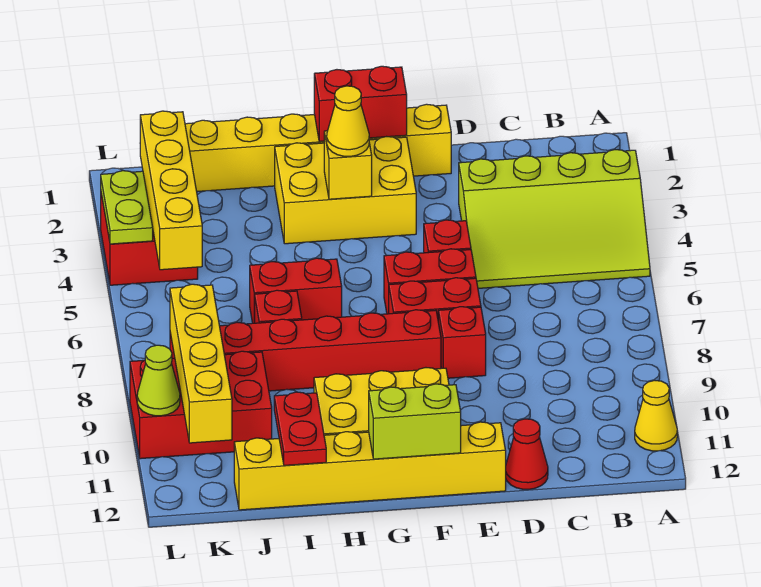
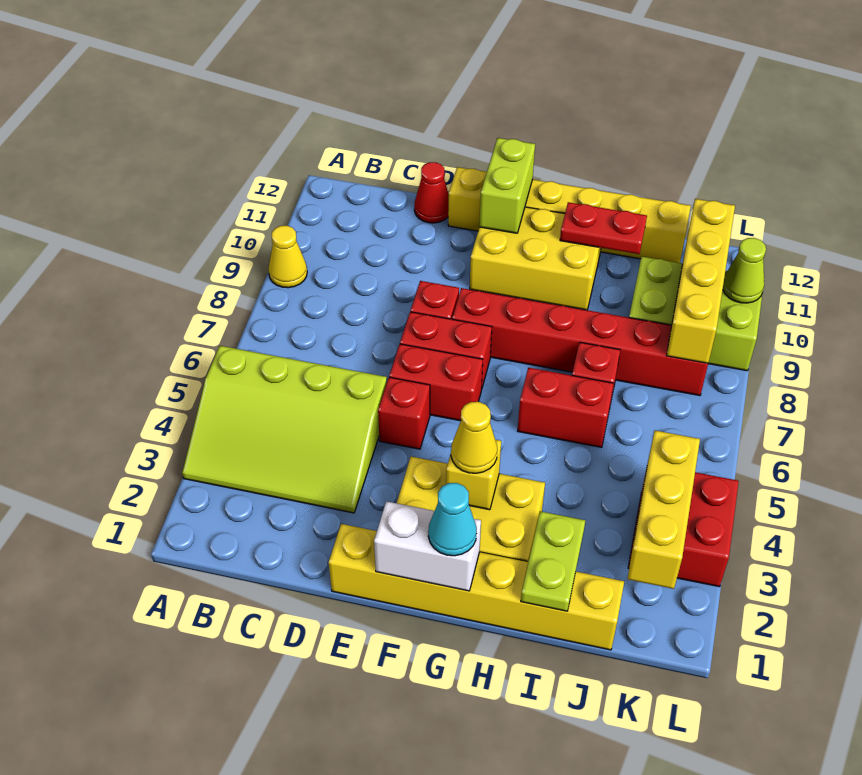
lime slope A3:D5 level 1 top 3 -> lime slope A3:D5 level 1 top 5
yellow cone A11 level 1 -> yellow cone A9 level 1
red brick F1:G1 level 2 -> white brick F1:G1 level 2
lime brick F12:G12 level 2 -> lime brick F11:F12 level 2
none -> cyan cone G1 level 3
red plate I11:I12 level 2 -> red plate H11:I11 level 2
red brick J9:L10 level 1 -> lime brick J9:L10 level 1
yellow brick K2:K5 level 2 -> yellow brick K2:K4 level 2
lime plate L3:L4 level 2 -> lime plate I1:I2 level 2

